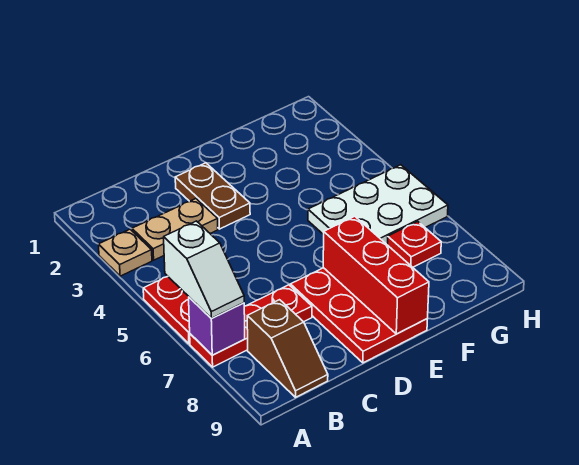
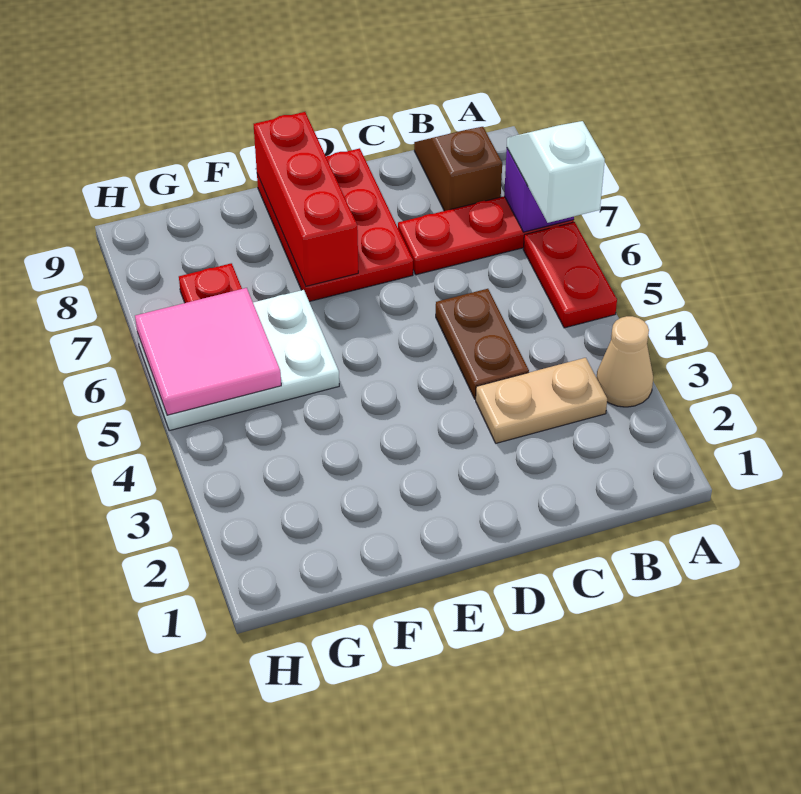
tan plate A3 level 1 -> tan cone A3 level 1
brown plate D2:D3 level 1 -> brown plate C4:C5 level 1
none -> pink tile G5:H6 level 2

